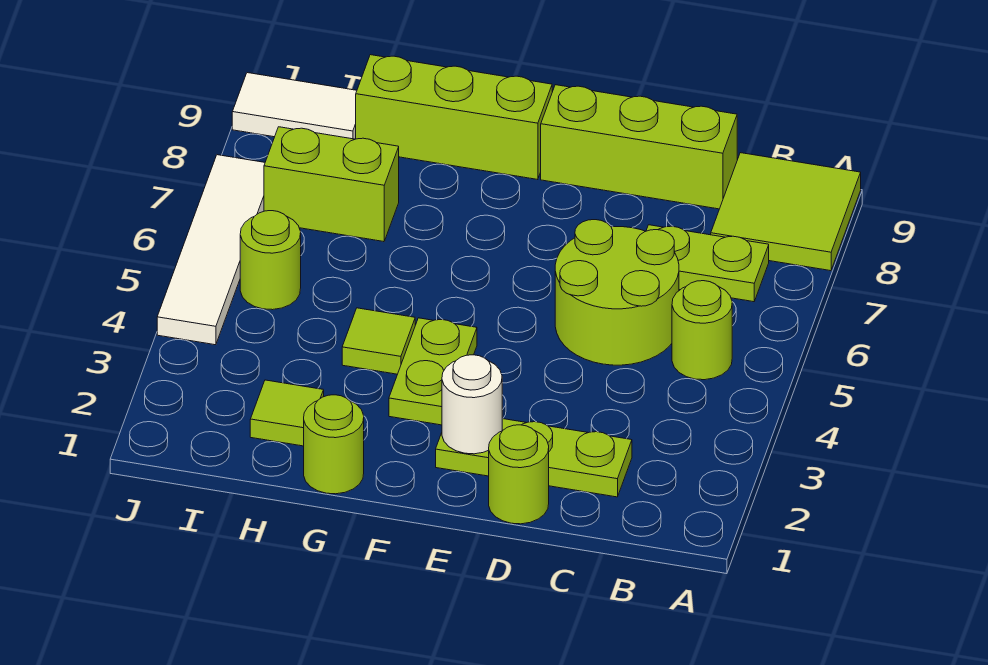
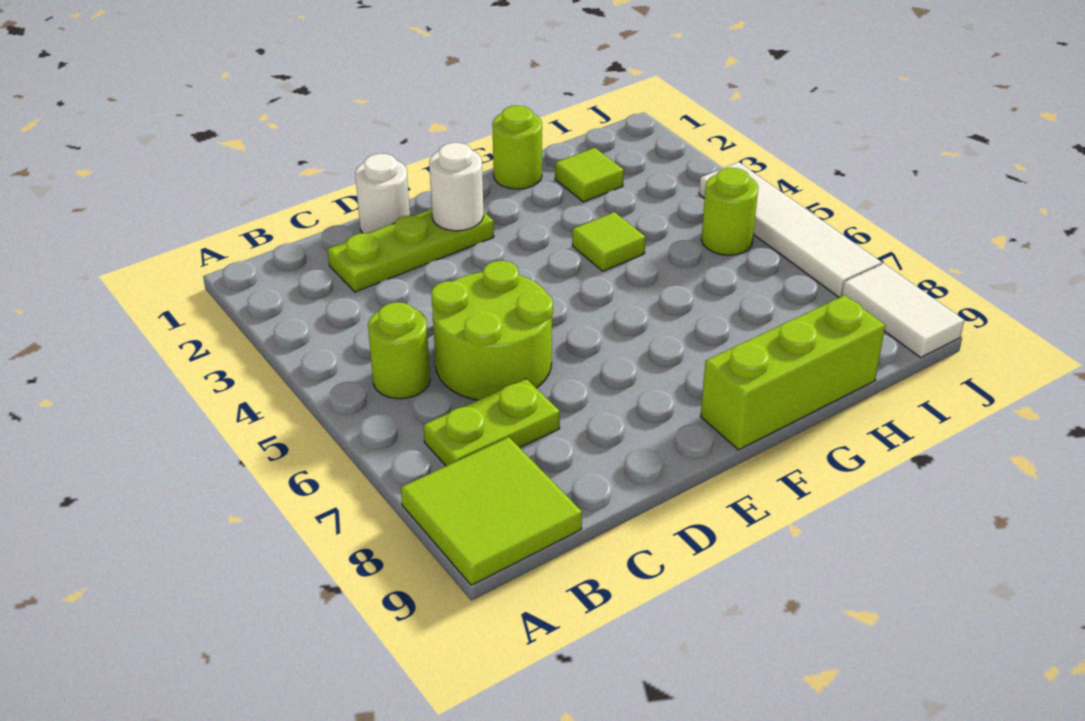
lime brick C9:E9 level 1 -> none
lime round brick D1 level 1 -> white round brick D1 level 1
lime plate F3:F4 level 1 -> none
lime brick H7:I7 level 1 -> none
white tile I9:J9 level 1 -> white tile J8:J9 level 1

